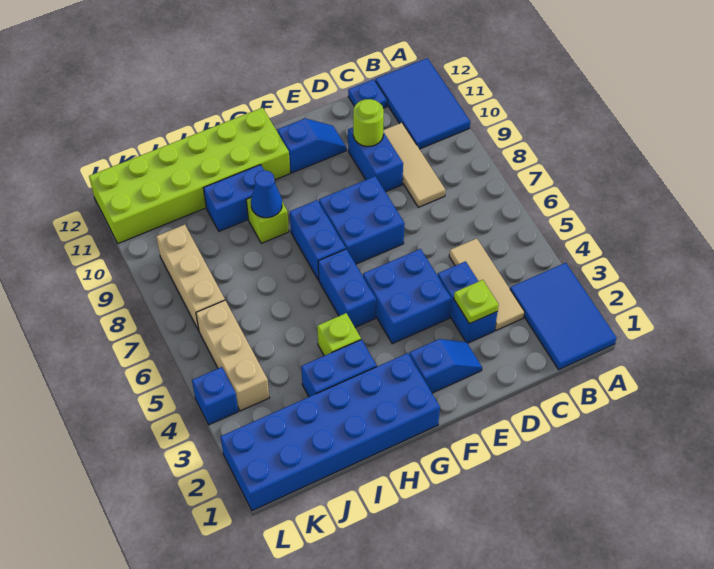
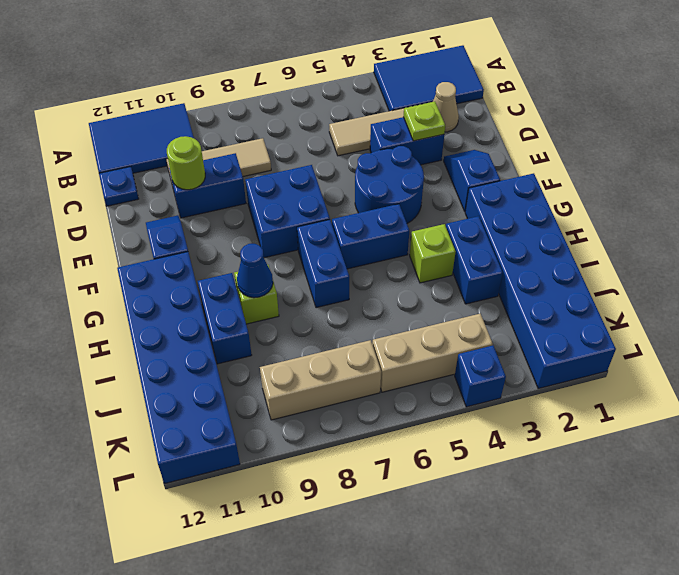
none -> tan cone C2 level 1
blue brick E4:F5 level 1 -> blue round brick E4:F5 level 1
blue brick G7:G8 level 1 -> blue brick G7:H7 level 1
lime brick G11:L12 level 1 -> blue brick G11:L12 level 1

